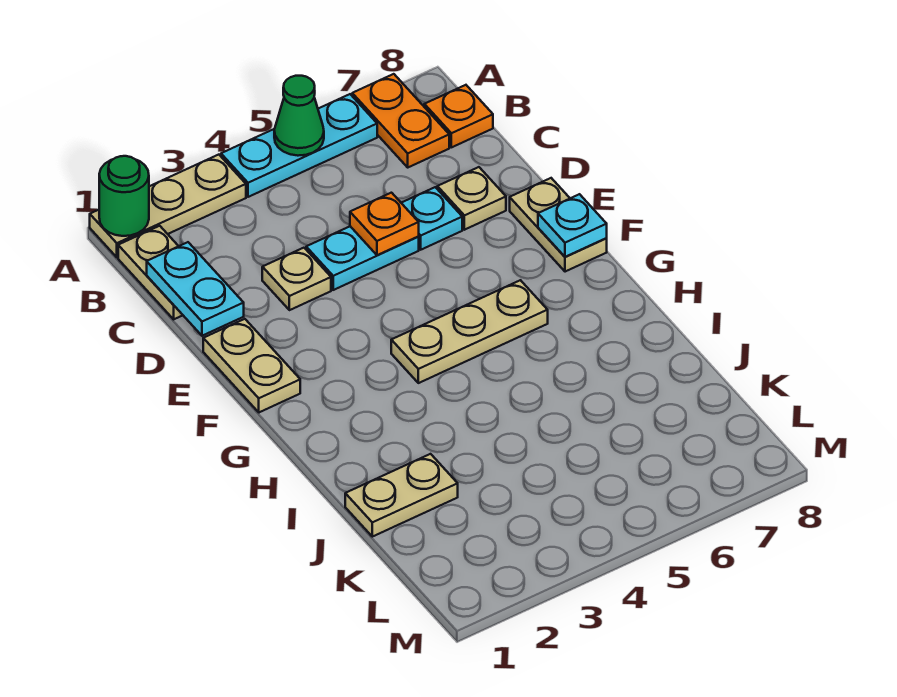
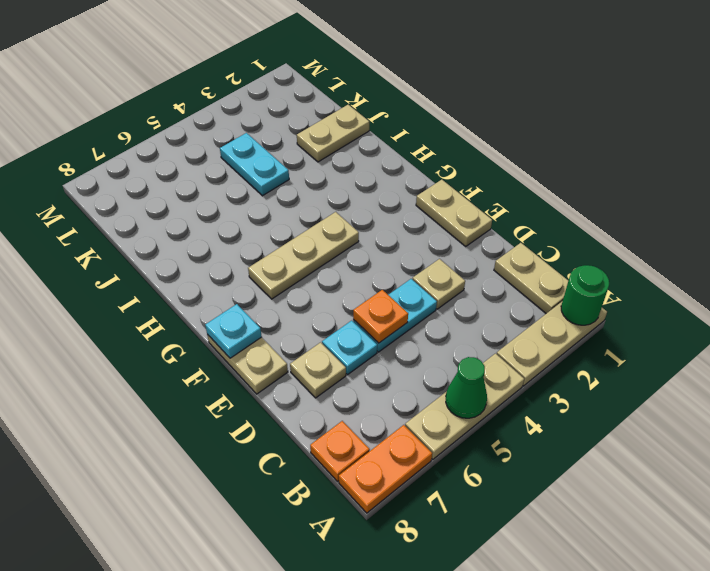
cyan plate A4:A6 level 1 -> tan plate A4:A6 level 1
orange plate A7:B7 level 1 -> orange plate A7:A8 level 1
cyan plate C1:D1 level 2 -> cyan plate J4:K4 level 1

